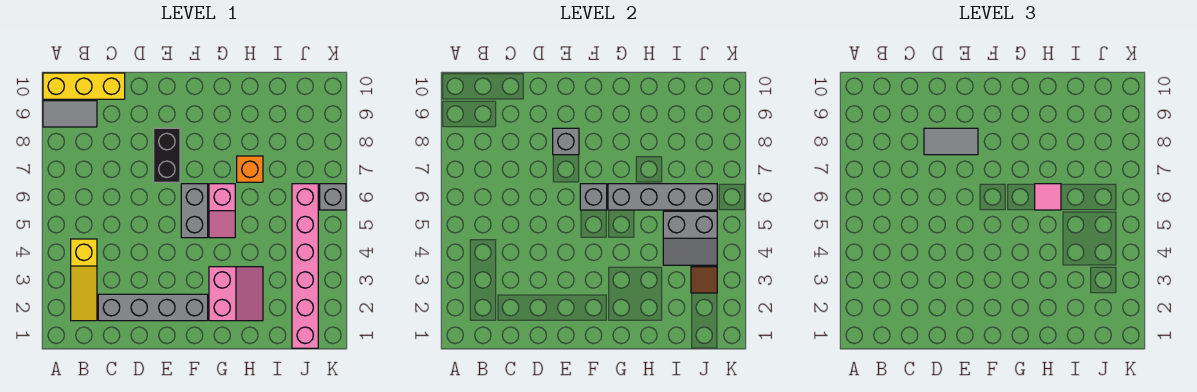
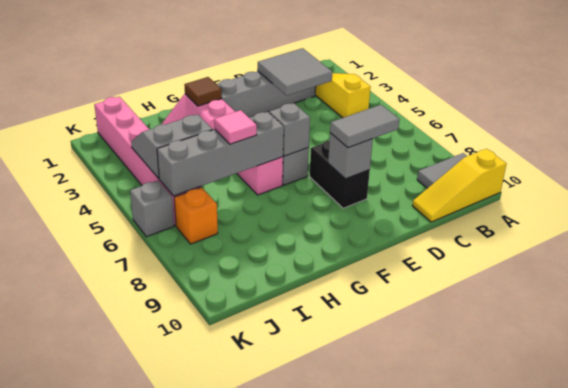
yellow brick A10:C10 level 1 -> yellow slope A10:C10 level 1 top A
none -> grey tile C2:D3 level 2
orange brick H7 level 1 -> orange brick J7 level 1
brown tile J3 level 2 -> brown tile G2 level 2

